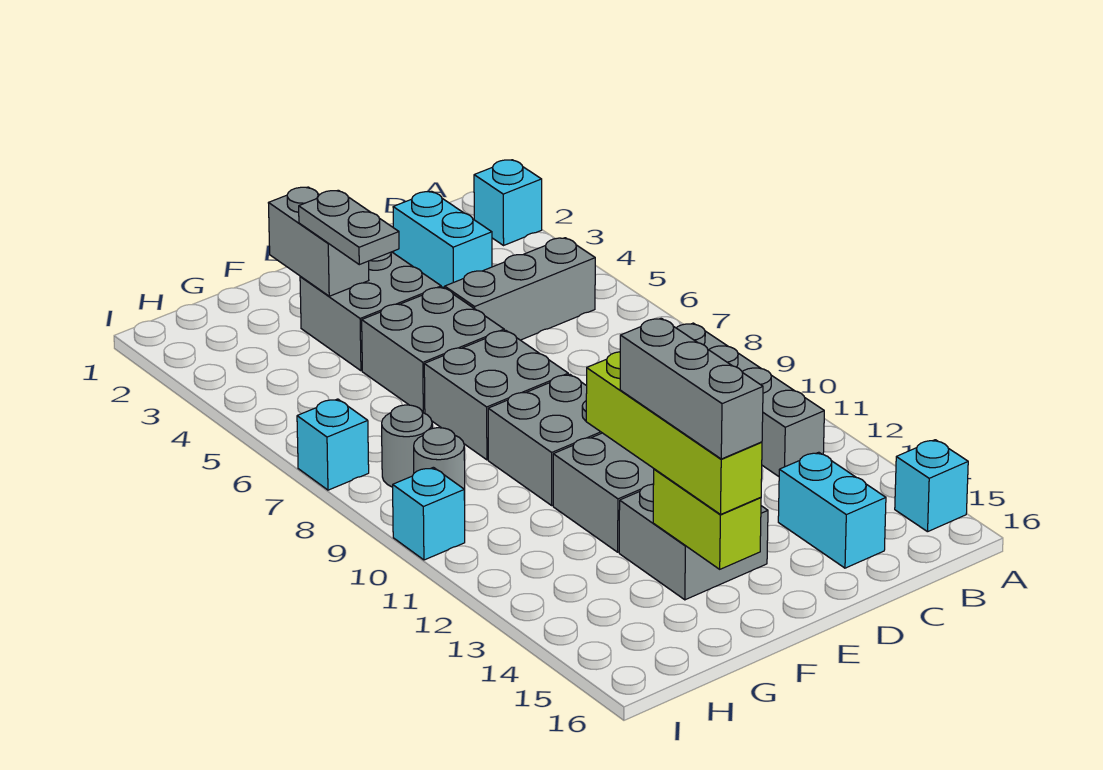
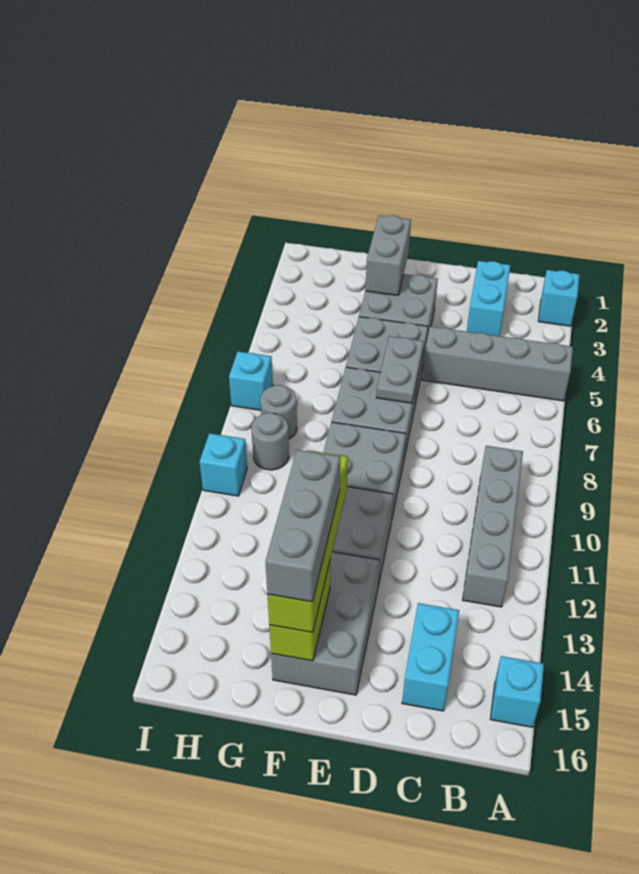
grey brick B5:D5 level 1 -> grey brick A5:D5 level 1
grey brick E13:F14 level 1 -> grey brick E13:F15 level 1
grey plate F3:F4 level 3 -> grey plate E6:E7 level 2

